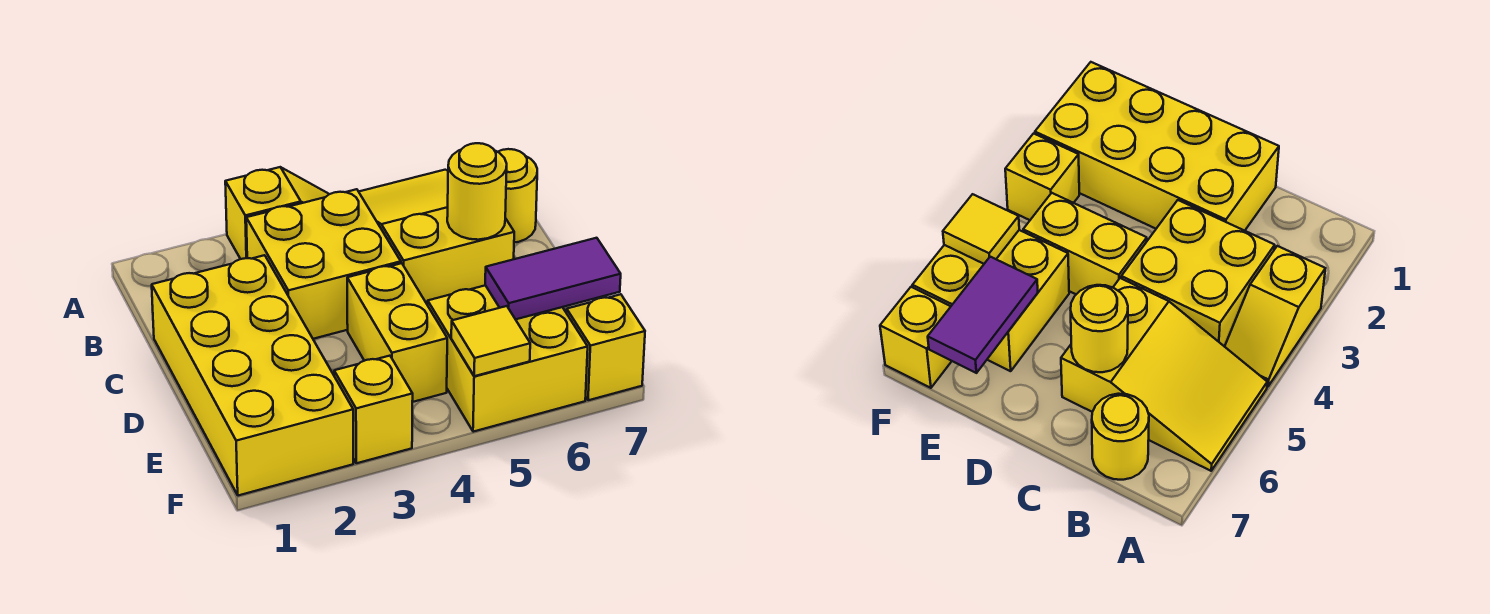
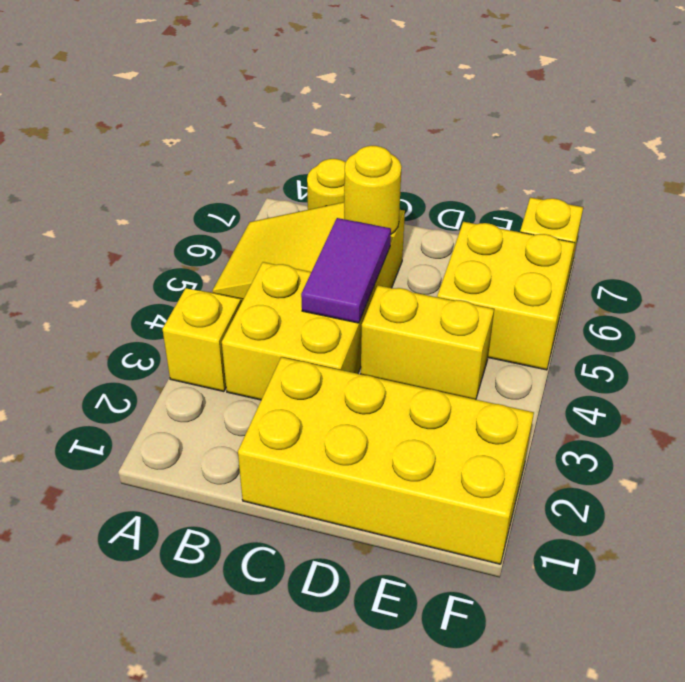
purple tile E6:E7 level 2 -> purple tile C4:C5 level 2
yellow brick F3 level 1 -> none
yellow tile F5 level 2 -> none

